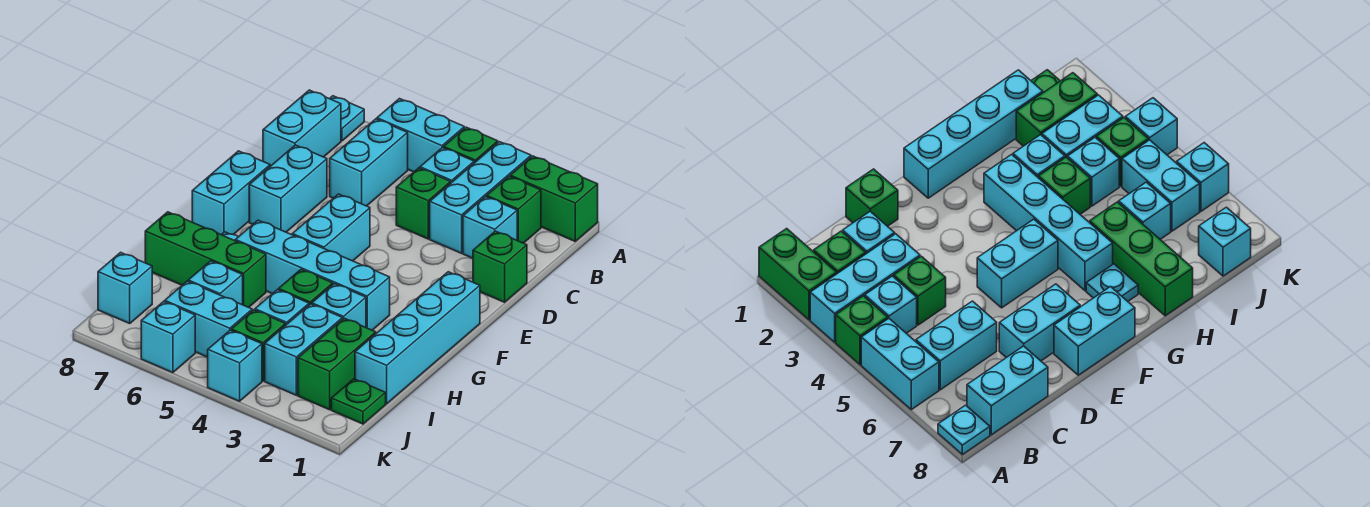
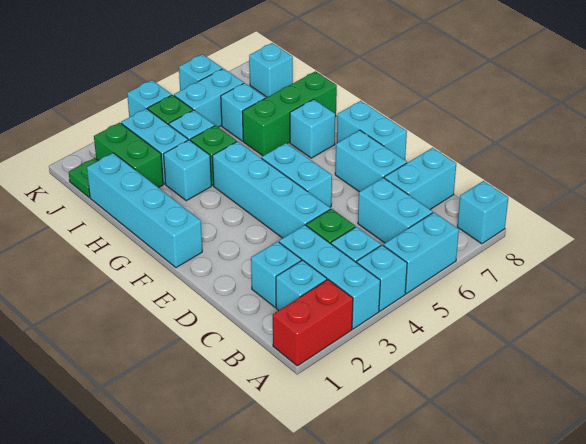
green brick A1:A2 level 1 -> red brick A1:A2 level 1
green brick A4 level 1 -> cyan brick A4 level 1
cyan plate A8 level 1 -> cyan brick A8 level 1
green brick B2 level 1 -> cyan brick B2 level 1
cyan brick B8:C8 level 1 -> cyan brick C7:C8 level 1
green brick D1 level 1 -> none
cyan brick G3:G6 level 1 -> cyan brick D4:G4 level 1
cyan plate G7 level 1 -> cyan brick G7 level 1

